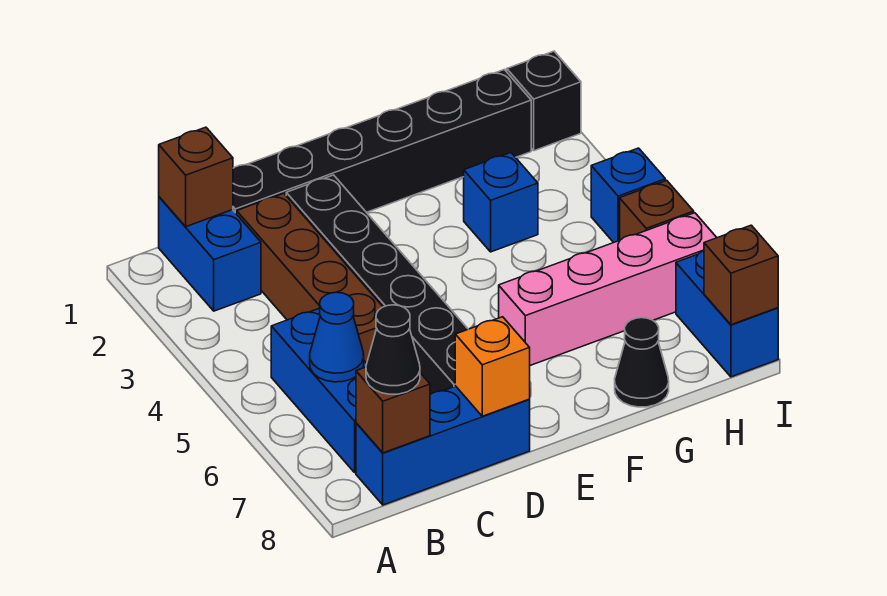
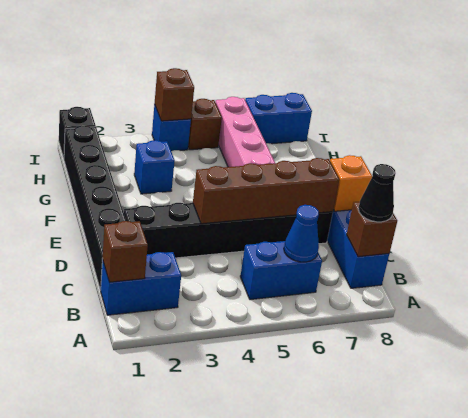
blue brick B5:B7 level 1 -> blue brick B5:B6 level 1
brown brick C2:C5 level 1 -> brown brick D4:D7 level 2
black cone G8 level 1 -> none
brown brick I8 level 2 -> brown brick I4 level 2

